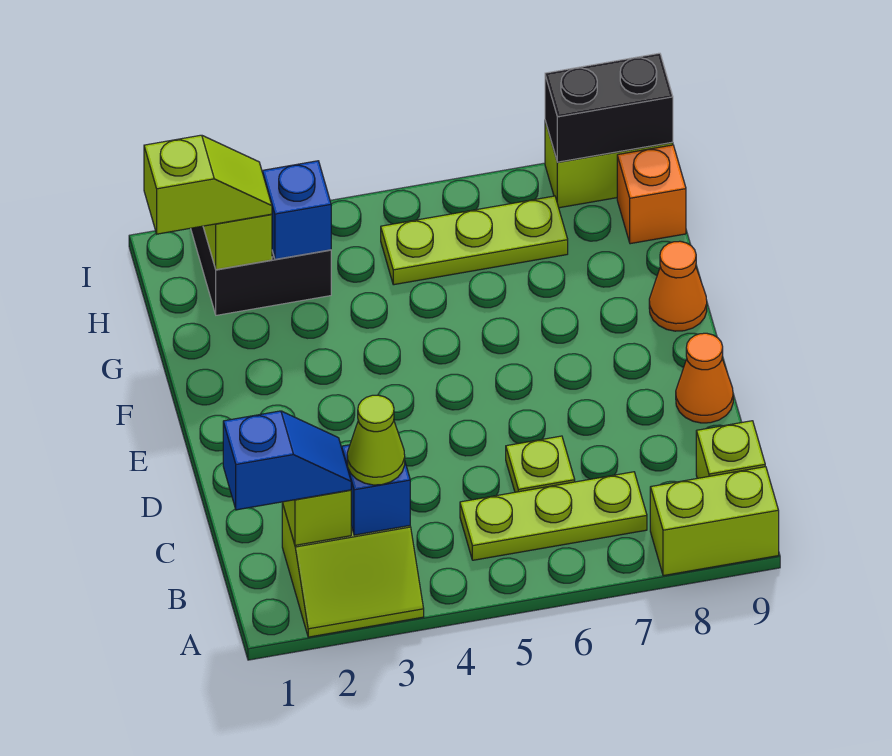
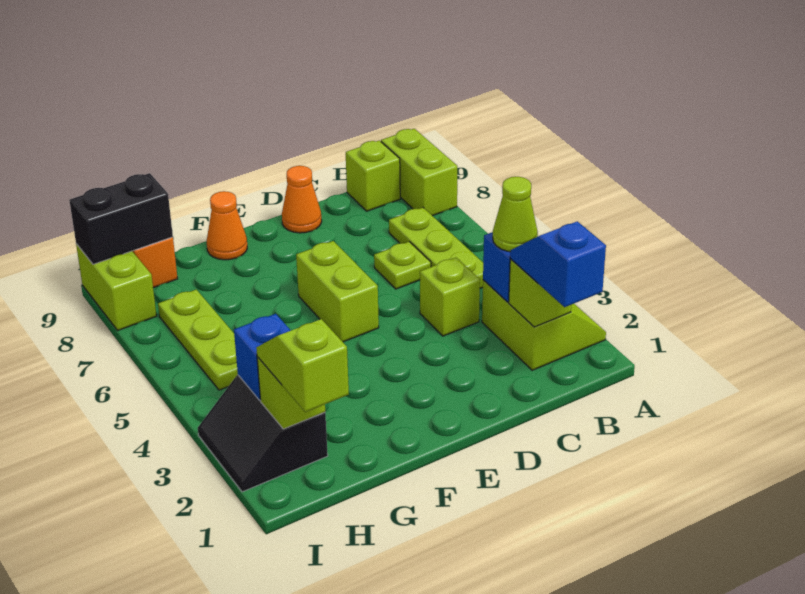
none -> lime brick C4 level 1
none -> lime brick E5:E6 level 1
black brick I8:I9 level 2 -> black brick H9:I9 level 2

